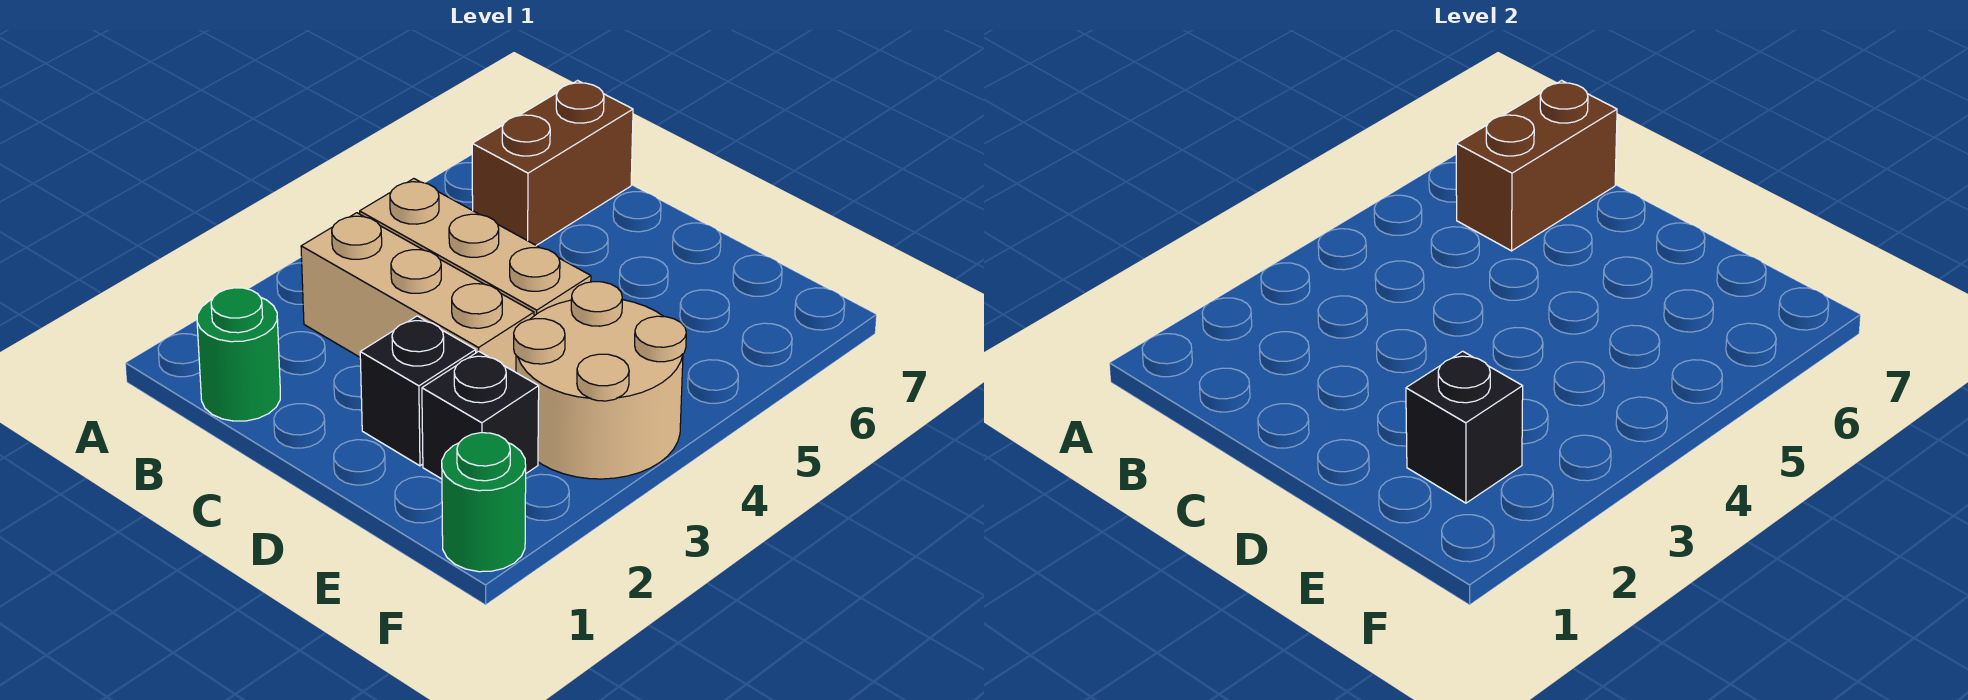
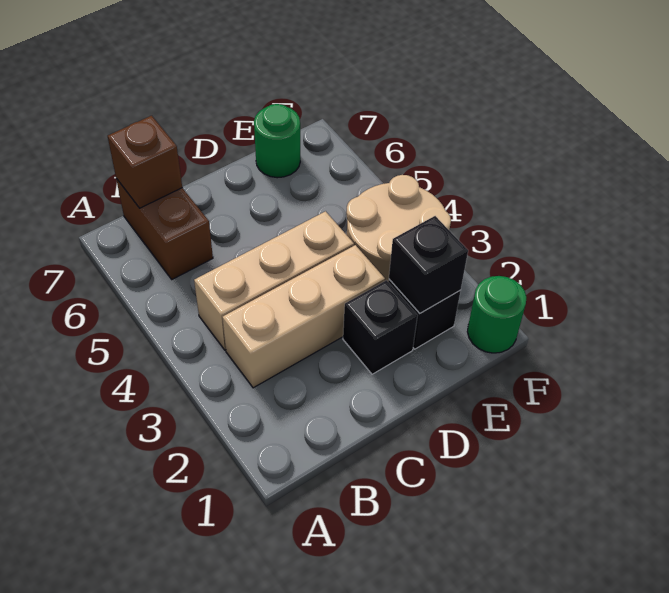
green round brick B1 level 1 -> green round brick E7 level 1
brown brick B6:B7 level 2 -> brown brick B7 level 2

